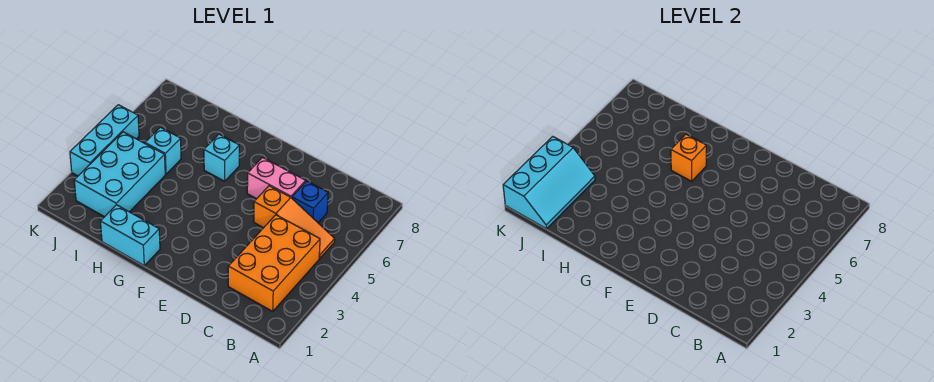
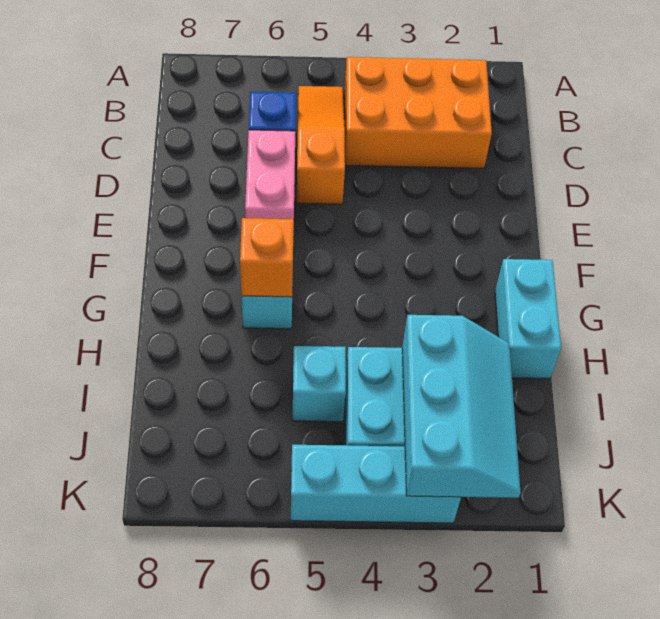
cyan slope J1:K3 level 2 top K -> cyan slope I2:K3 level 2 top 3

